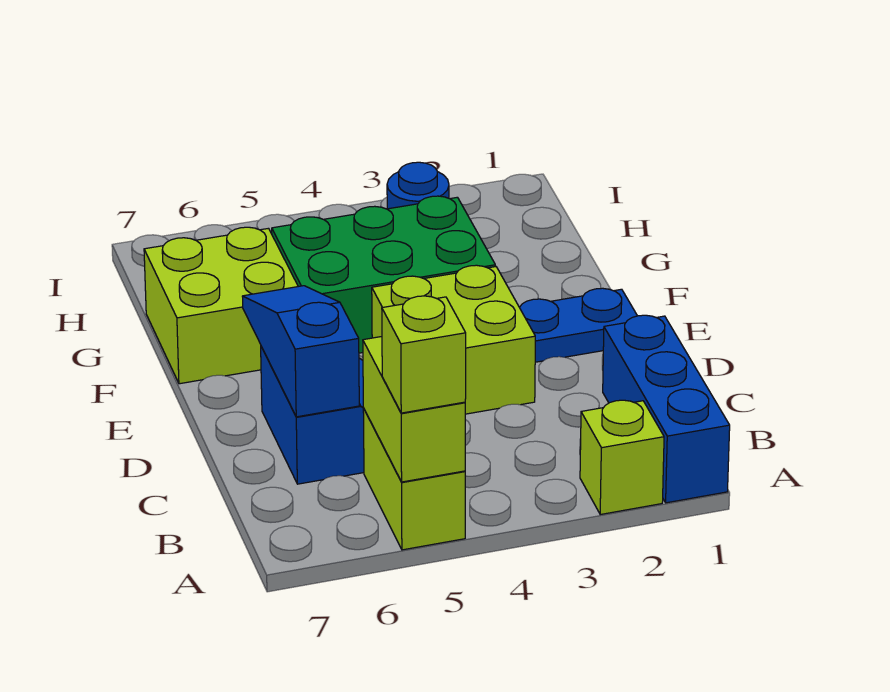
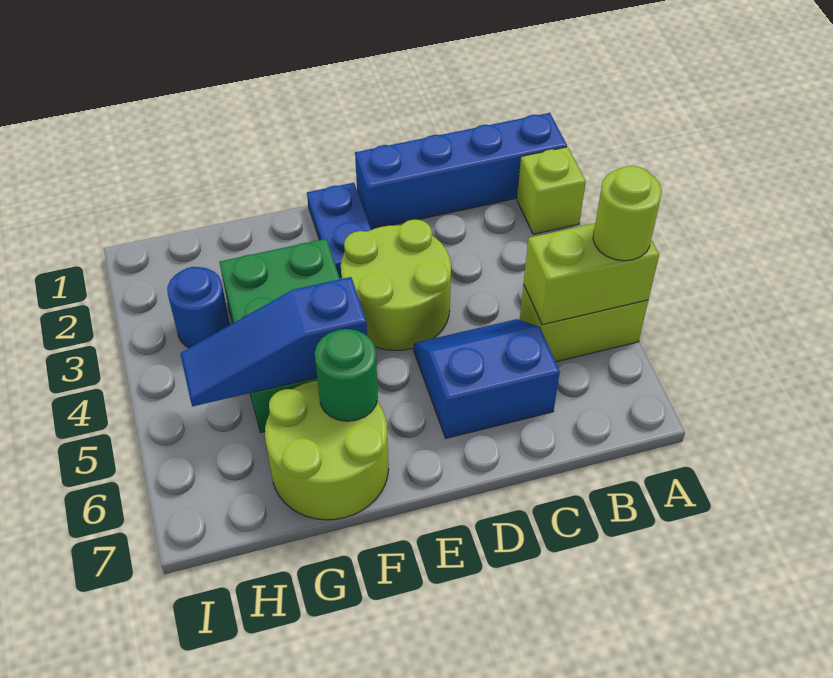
blue brick A1:C1 level 1 -> blue brick A1:D1 level 1
lime brick A5 level 3 -> lime round brick A5 level 3
blue slope C6:E6 level 2 top C -> blue slope F5:H5 level 2 top F
lime brick D3:E4 level 1 -> lime round brick D3:E4 level 1
lime brick F6:G7 level 1 -> lime round brick F6:G7 level 1
none -> green round brick F6 level 2

